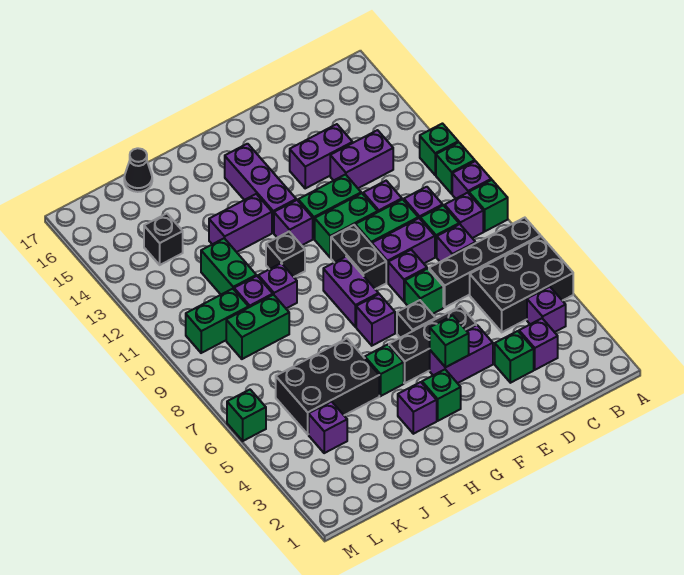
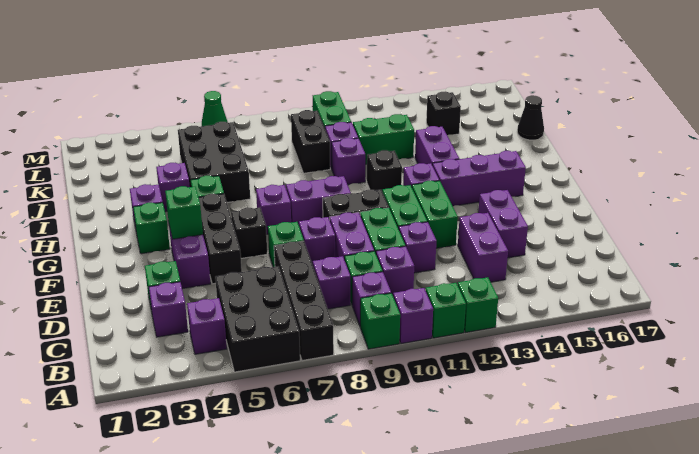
green brick J9:K9 level 1 -> black brick J9:K9 level 1
purple brick K4 level 1 -> purple brick I4 level 1
green brick M6 level 1 -> green cone M6 level 1

